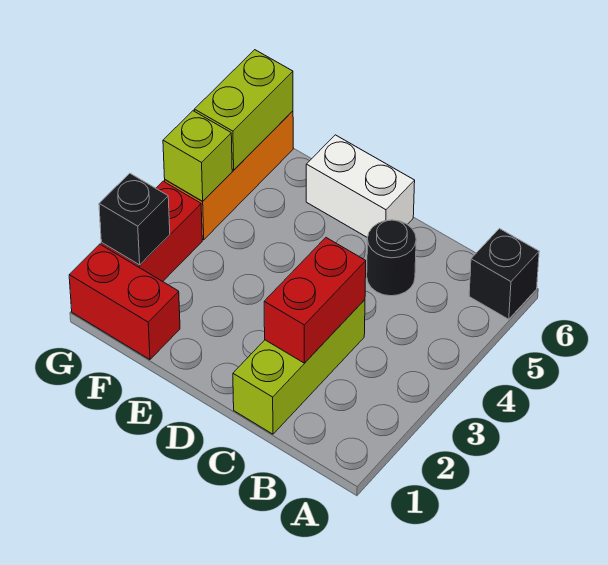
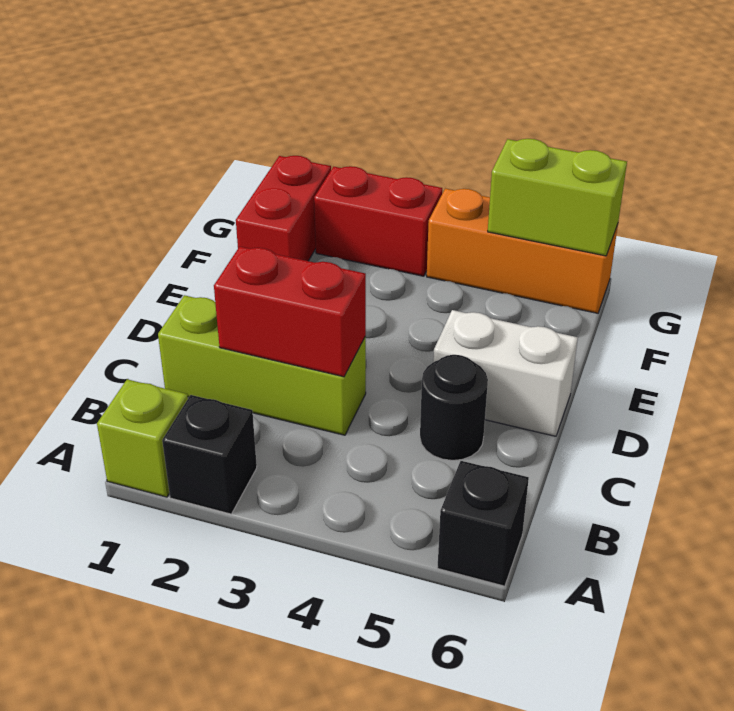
white brick D6:E6 level 1 -> white brick D5:D6 level 1
black brick G2 level 2 -> black brick A2 level 1
lime brick G4 level 2 -> lime brick A1 level 1

